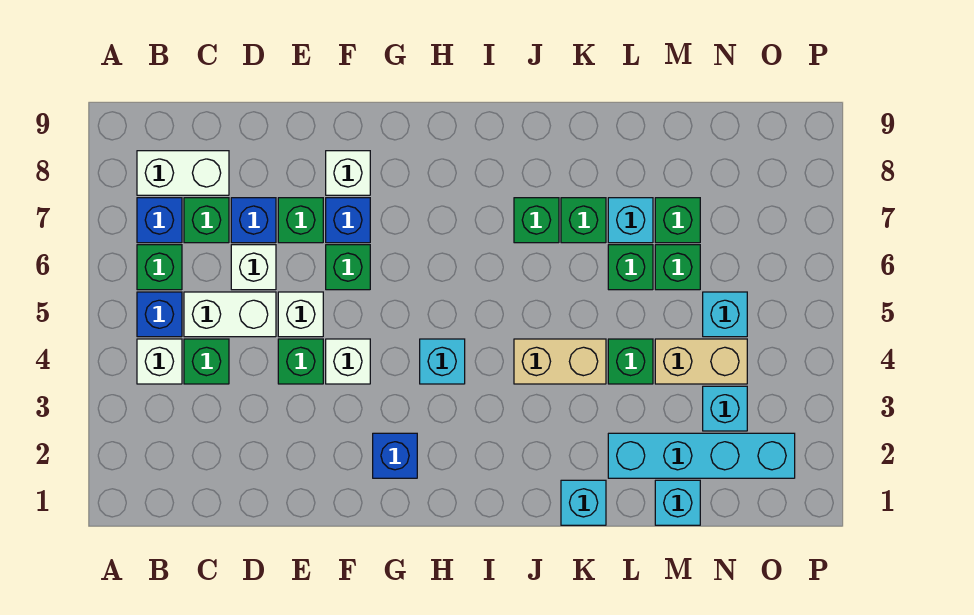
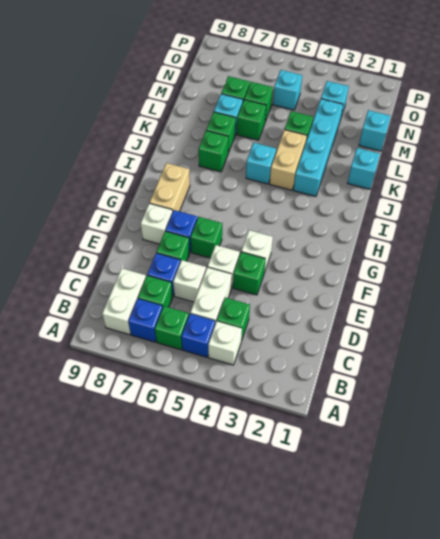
blue brick G2 level 1 -> none
cyan brick H4 level 1 -> cyan brick J5 level 1
cyan brick L2:O2 level 1 -> cyan brick J3:M3 level 1
tan brick M4:N4 level 1 -> tan brick G8:H8 level 1

